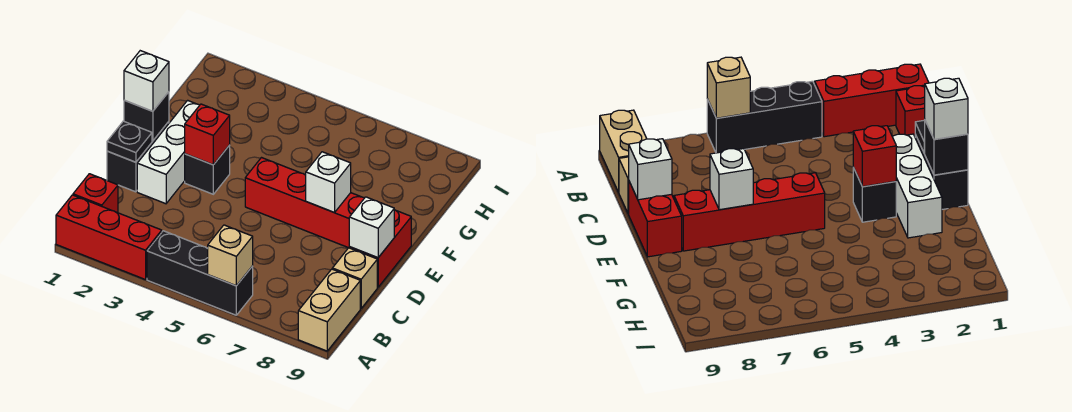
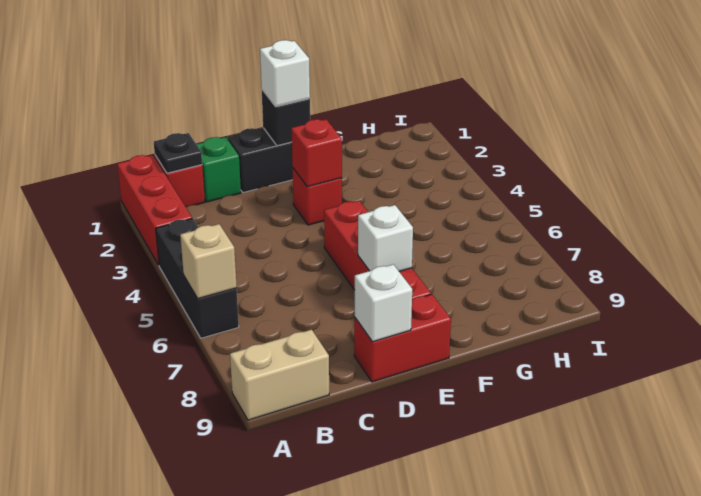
none -> green brick C1 level 1
tan brick C9 level 1 -> none
black plate D1 level 2 -> black plate B1 level 2
white brick D2:F2 level 1 -> none
black brick E3 level 1 -> red brick E3 level 1

